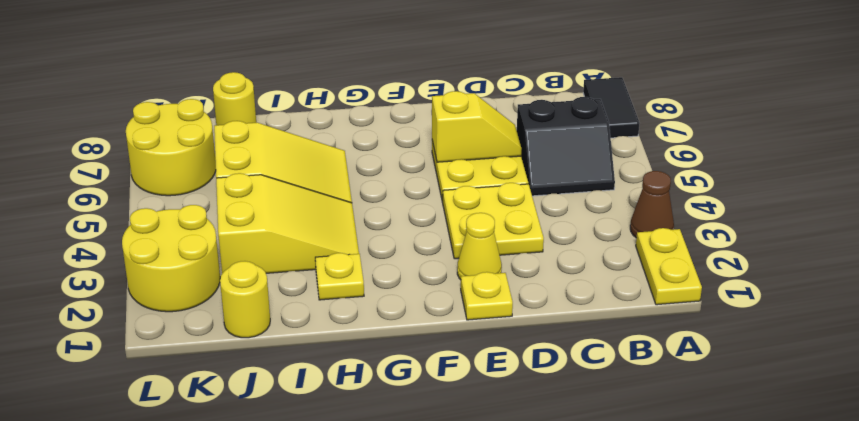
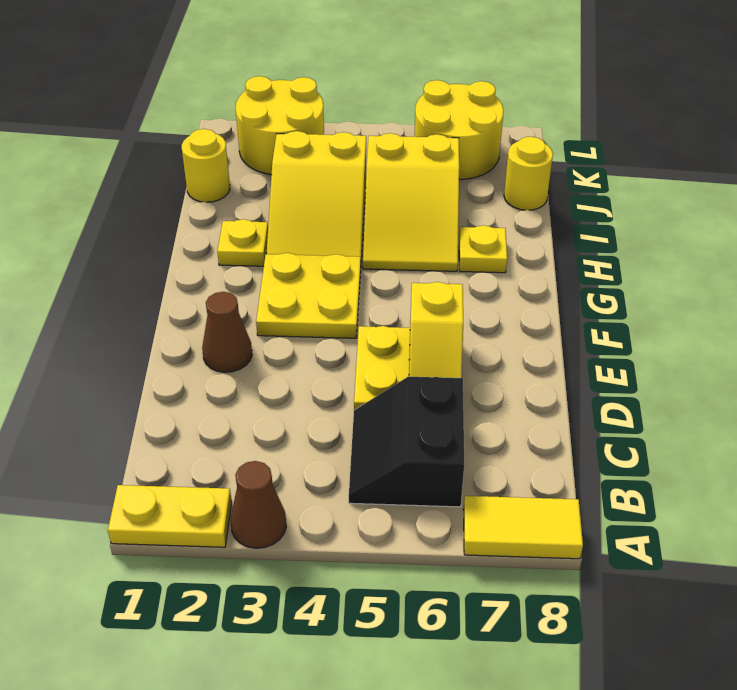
black tile A7:A8 level 1 -> yellow tile A7:A8 level 1
yellow plate D3:E4 level 1 -> yellow plate F3:G4 level 1
yellow plate E1 level 1 -> yellow plate H7 level 1
yellow cone E2 level 1 -> brown cone E2 level 1

